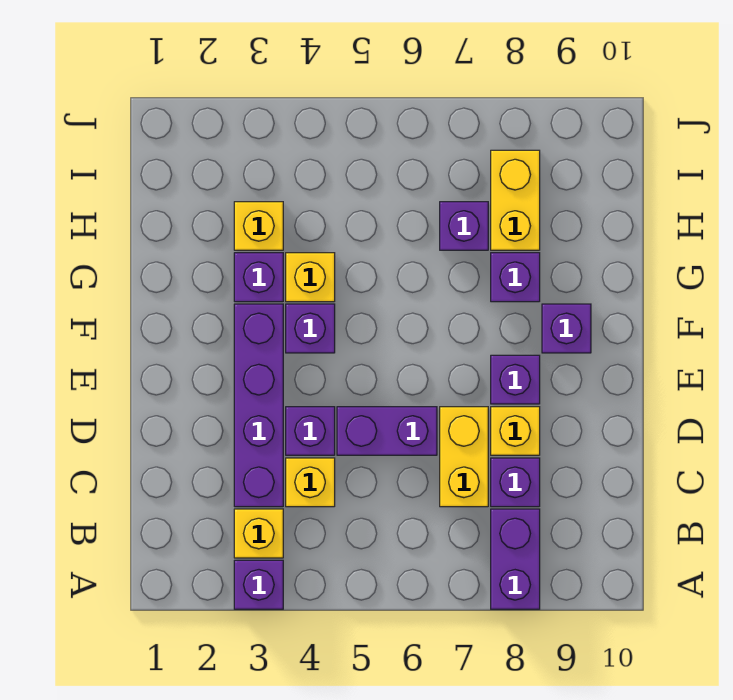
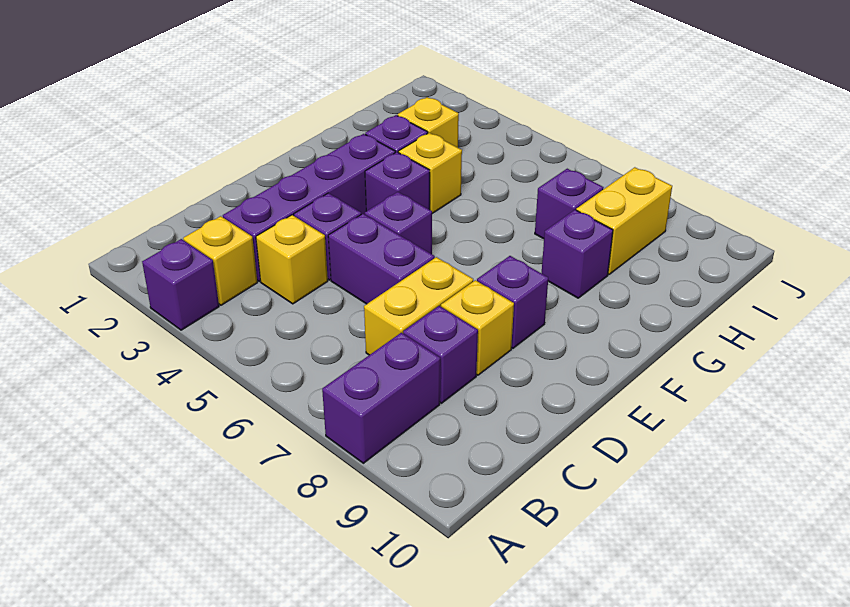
purple brick F9 level 1 -> purple brick E5 level 1

